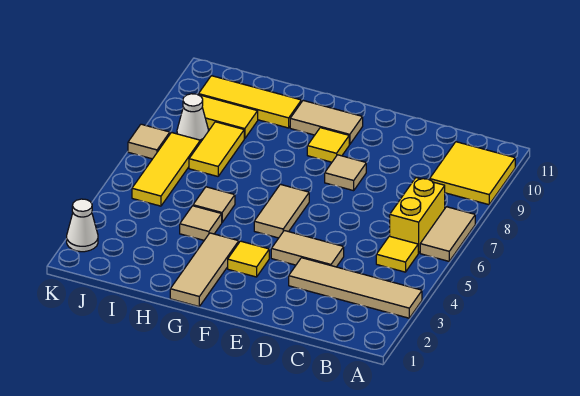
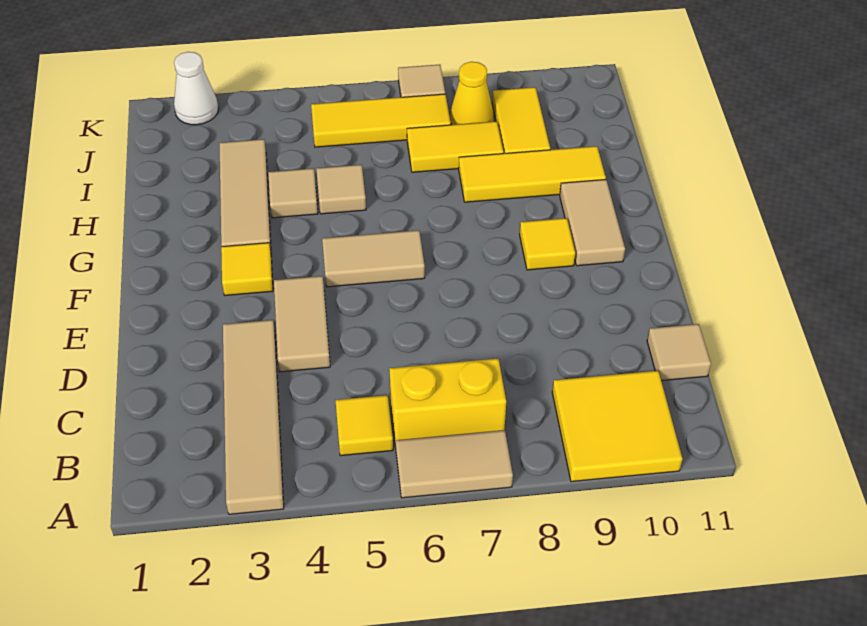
tan tile E8 level 1 -> tan tile C11 level 1
tan tile G1:G3 level 1 -> tan tile G3:I3 level 1
yellow tile H10:J10 level 1 -> yellow tile H8:H10 level 1
white cone J8 level 1 -> yellow cone J8 level 1

